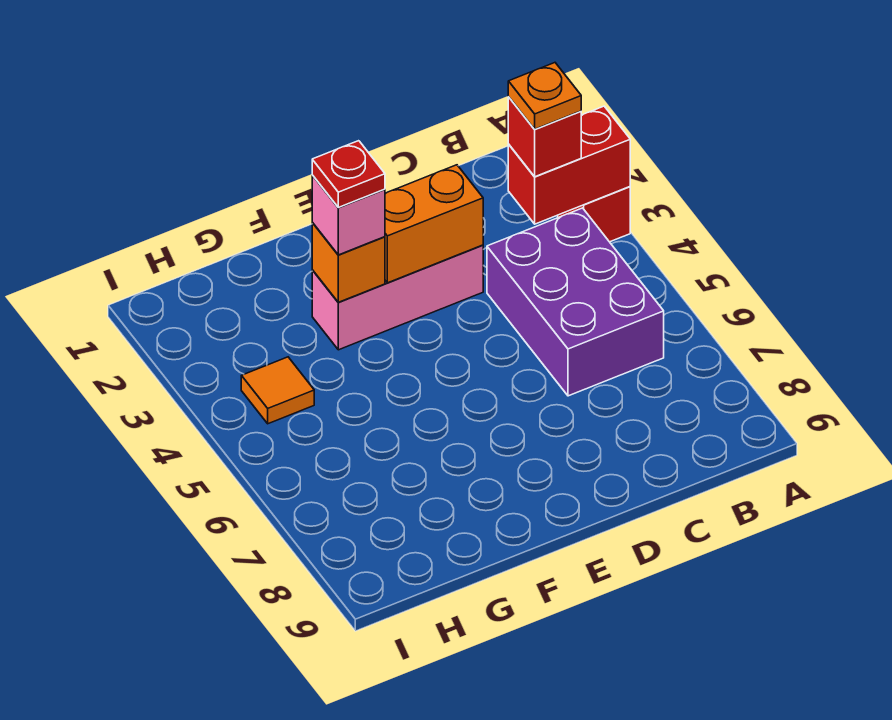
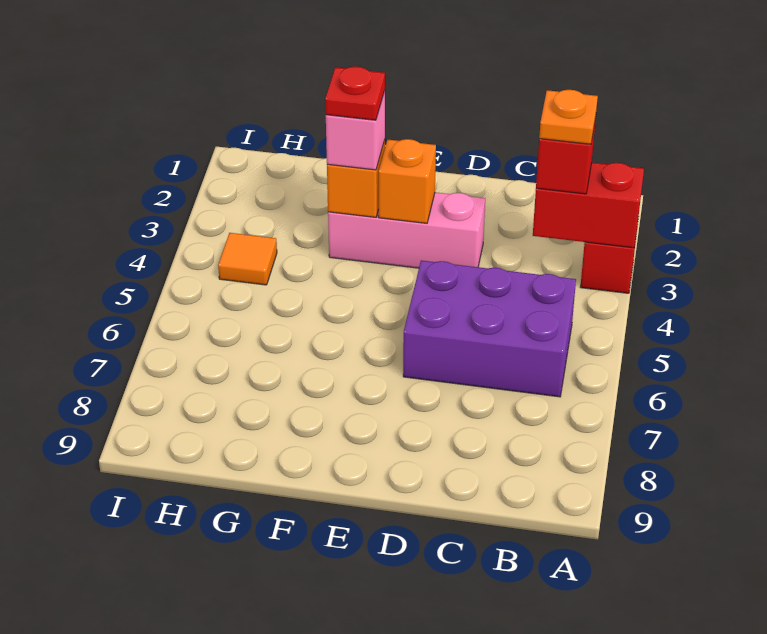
purple brick B4:C6 level 1 -> purple brick B5:D6 level 1
orange brick D3:E3 level 2 -> orange brick E3 level 2

